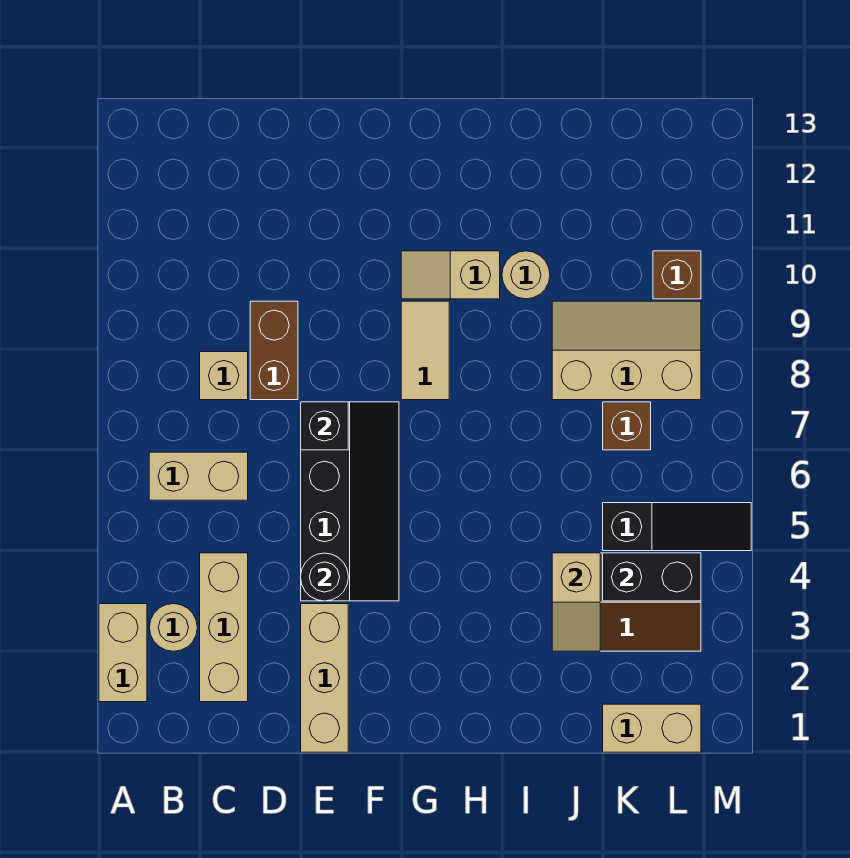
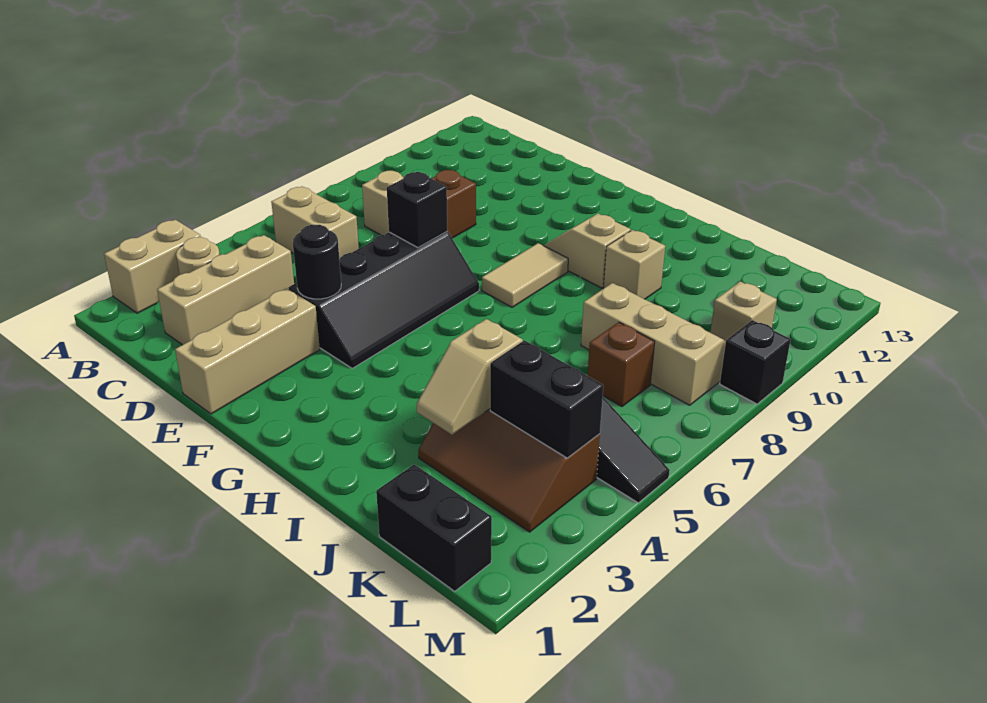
tan round brick I10 level 1 -> tan brick I10 level 1
tan brick K1:L1 level 1 -> black brick K1:L1 level 1
brown brick L10 level 1 -> tan brick L10 level 1
none -> black brick M9 level 1

